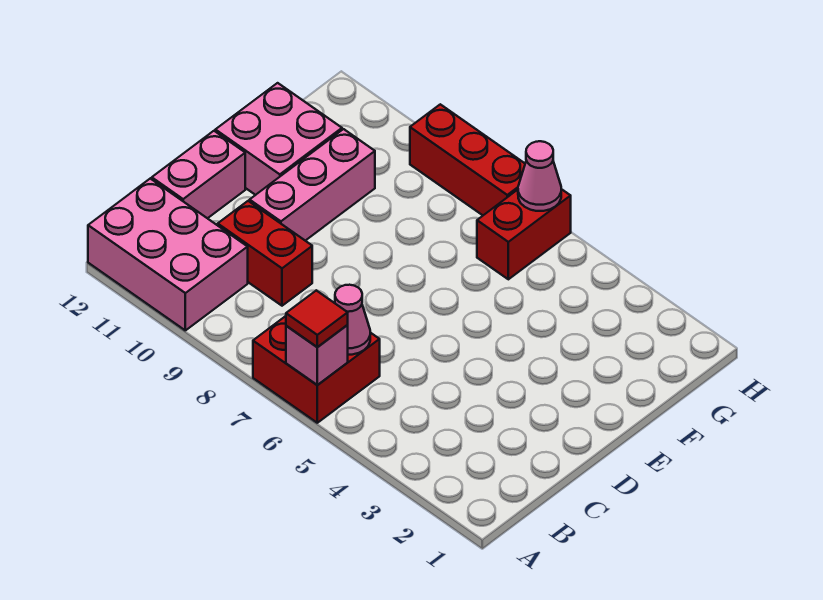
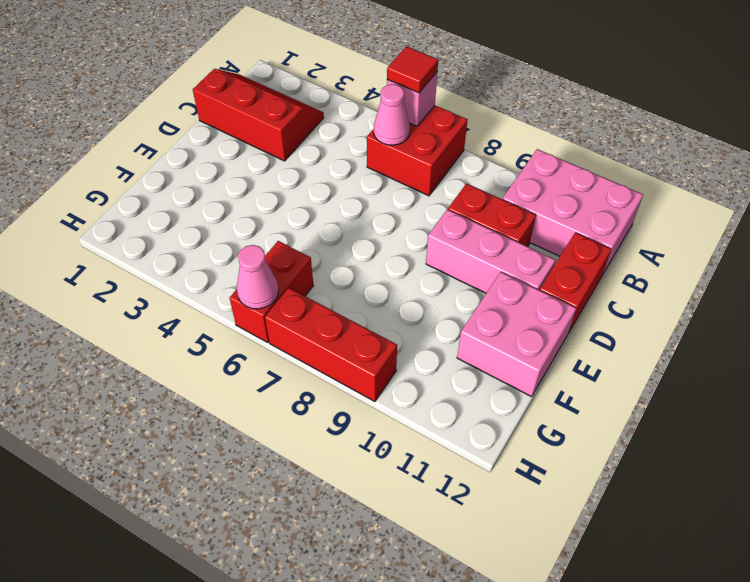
none -> red slope B1:C3 level 1 top C
pink brick C12:D12 level 1 -> red brick C12:D12 level 1
pink brick D10:F10 level 1 -> pink brick D9:D11 level 1

